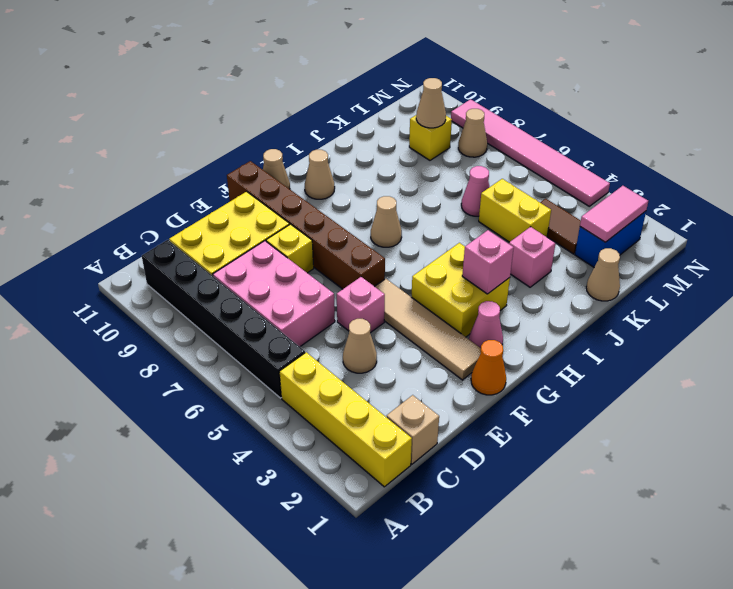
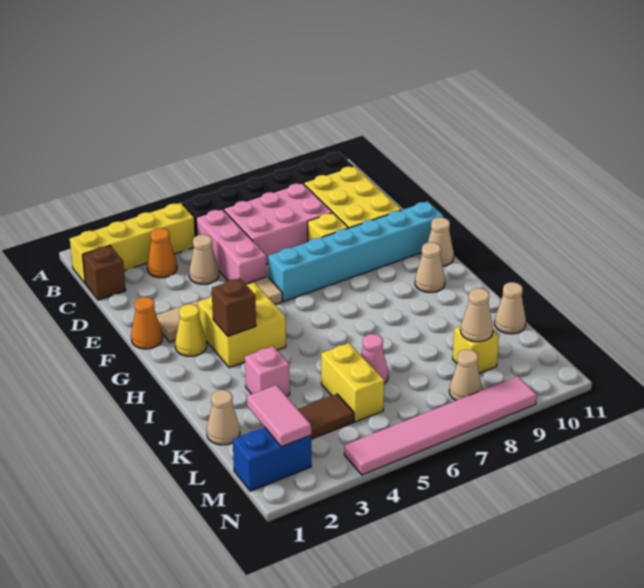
tan brick C1 level 1 -> brown brick C1 level 1
none -> orange cone C3 level 1
pink brick E5 level 1 -> pink brick C5:E5 level 1
brown brick F6:F11 level 1 -> cyan brick F6:F11 level 1
pink cone G2 level 1 -> yellow cone G2 level 1
pink brick H3 level 2 -> brown brick H3 level 2
tan cone H7 level 1 -> tan cone K11 level 1
yellow brick K4:K5 level 1 -> yellow brick K5:L5 level 1
blue brick L2:M2 level 1 -> blue brick M1:M2 level 1

